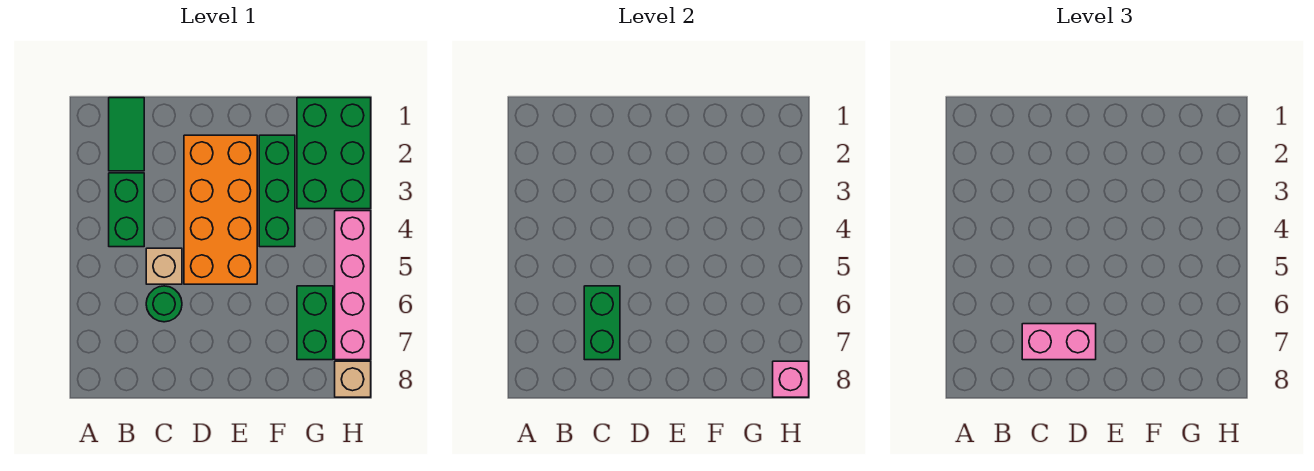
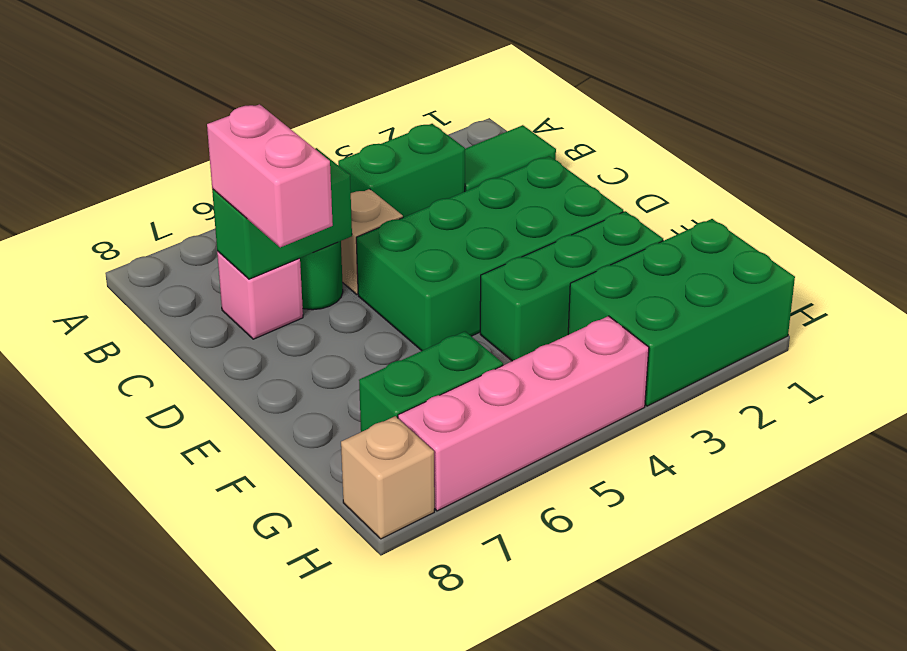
orange brick D2:E5 level 1 -> green brick D2:E5 level 1
pink brick H8 level 2 -> pink brick C7 level 1

